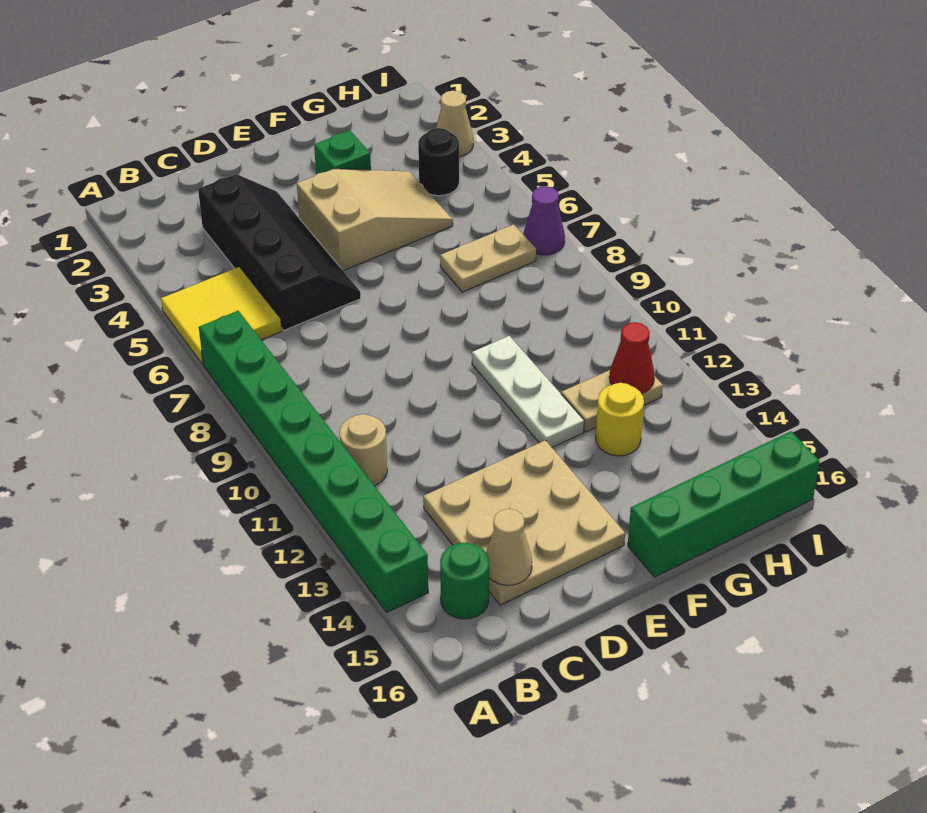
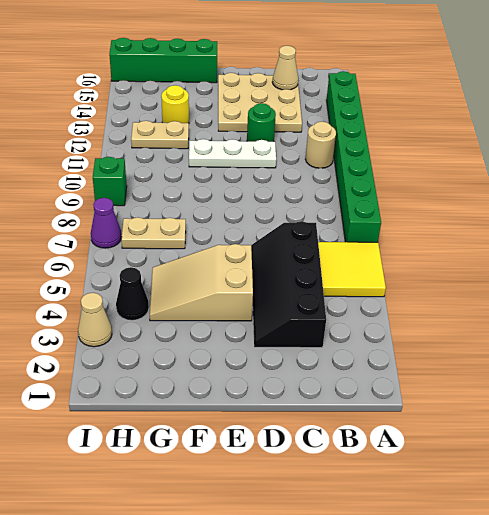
green round brick B15 level 1 -> green round brick D12 level 1
green brick F3 level 1 -> green brick I9 level 1
white plate F10:F12 level 1 -> white plate D11:F11 level 1
black round brick H4 level 1 -> black cone H4 level 1
red cone H12 level 2 -> none

